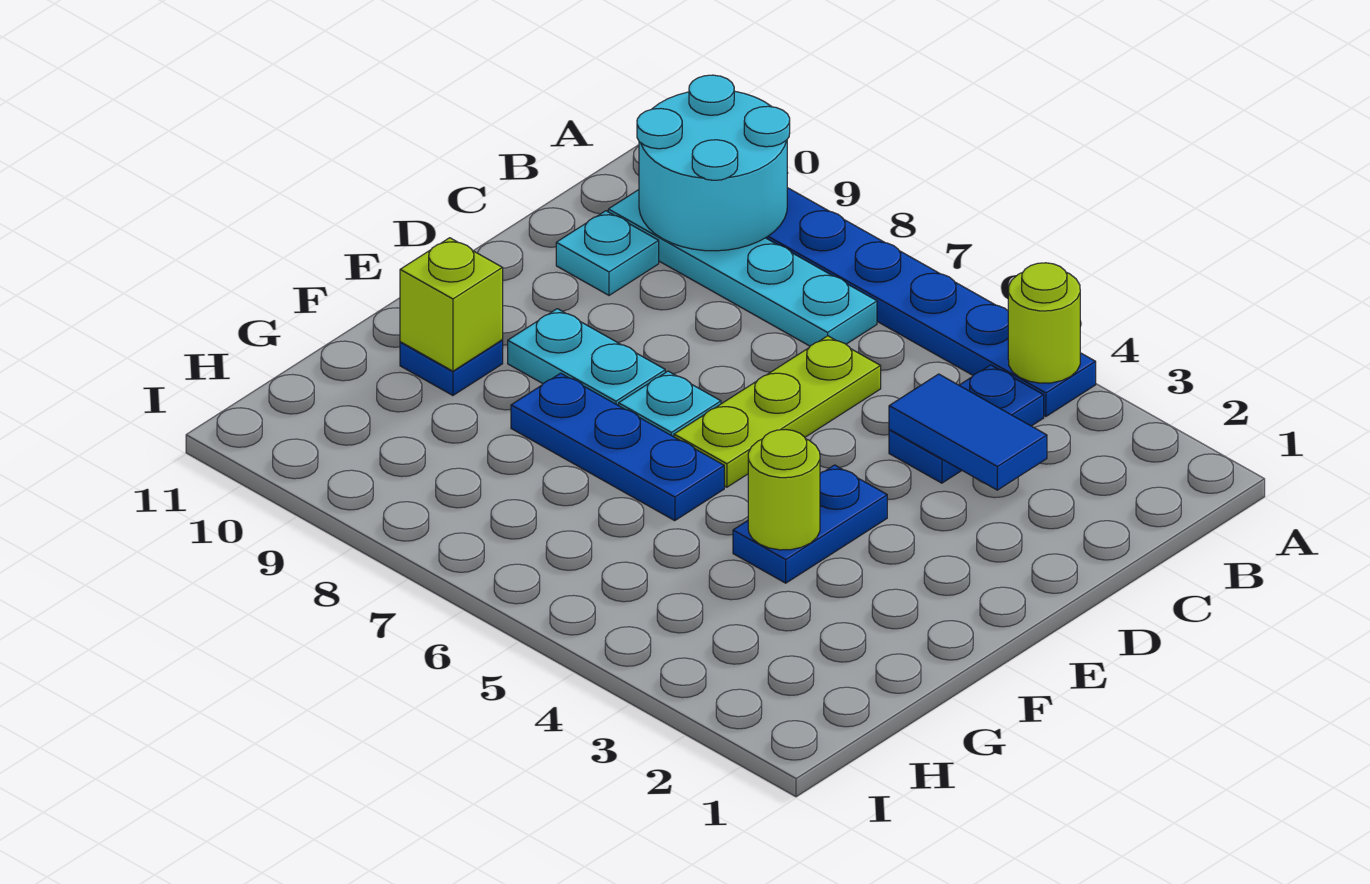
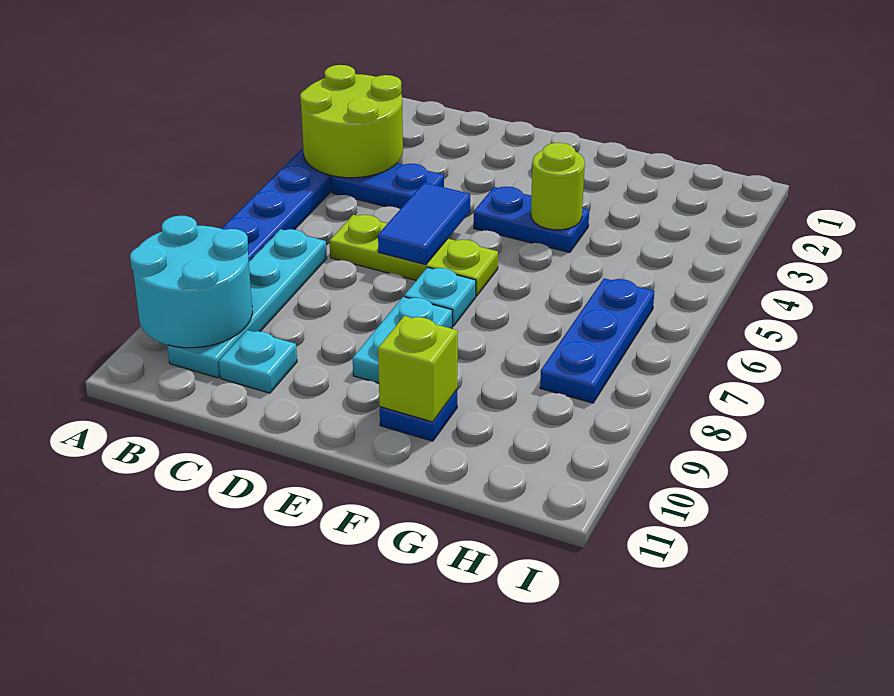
lime round brick A4 level 2 -> lime round brick A3:B4 level 2
blue tile C3:C4 level 2 -> blue tile D5:D6 level 2
blue plate F6:F8 level 1 -> blue plate H6:H8 level 1

